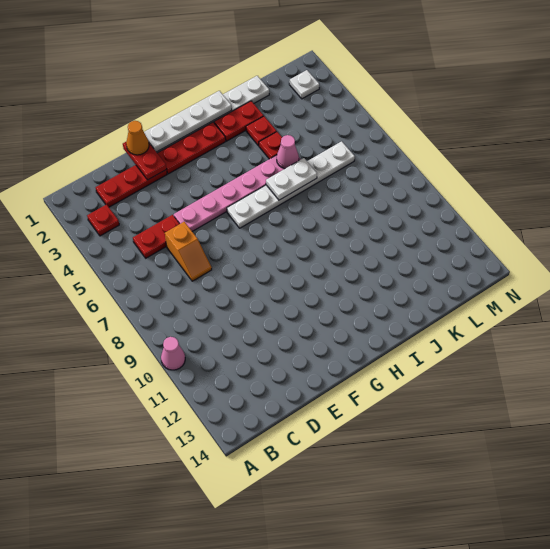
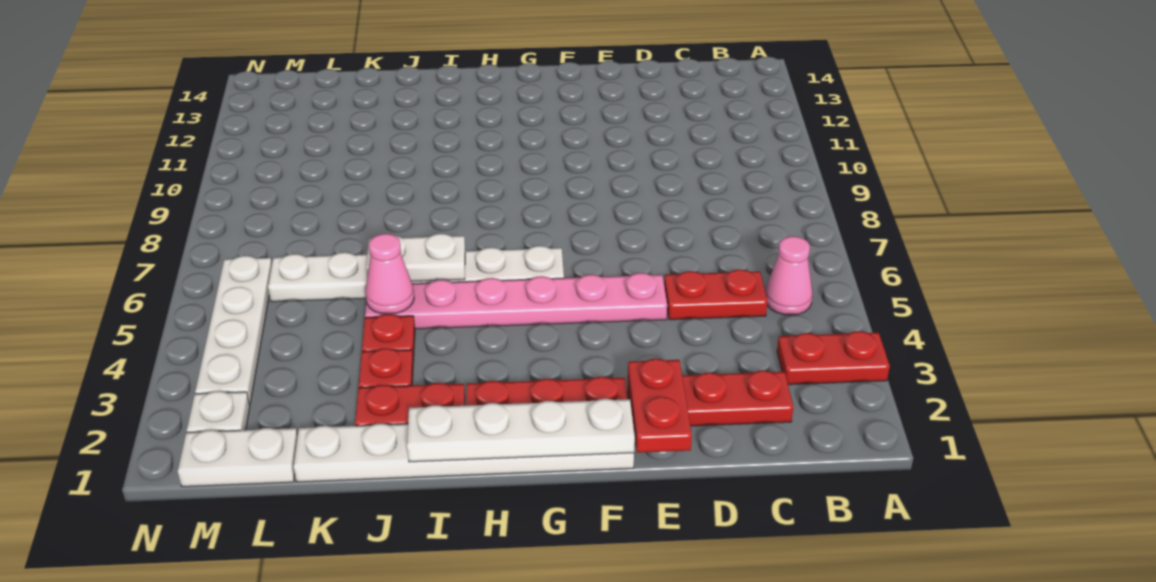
pink cone A10 level 1 -> pink cone B5 level 1
red plate B3 level 1 -> red plate A3:B3 level 1
orange slope D6:D7 level 1 top 6 -> none
orange cone E1 level 3 -> none
none -> white plate L1:M1 level 1
none -> white plate M3:M6 level 1

